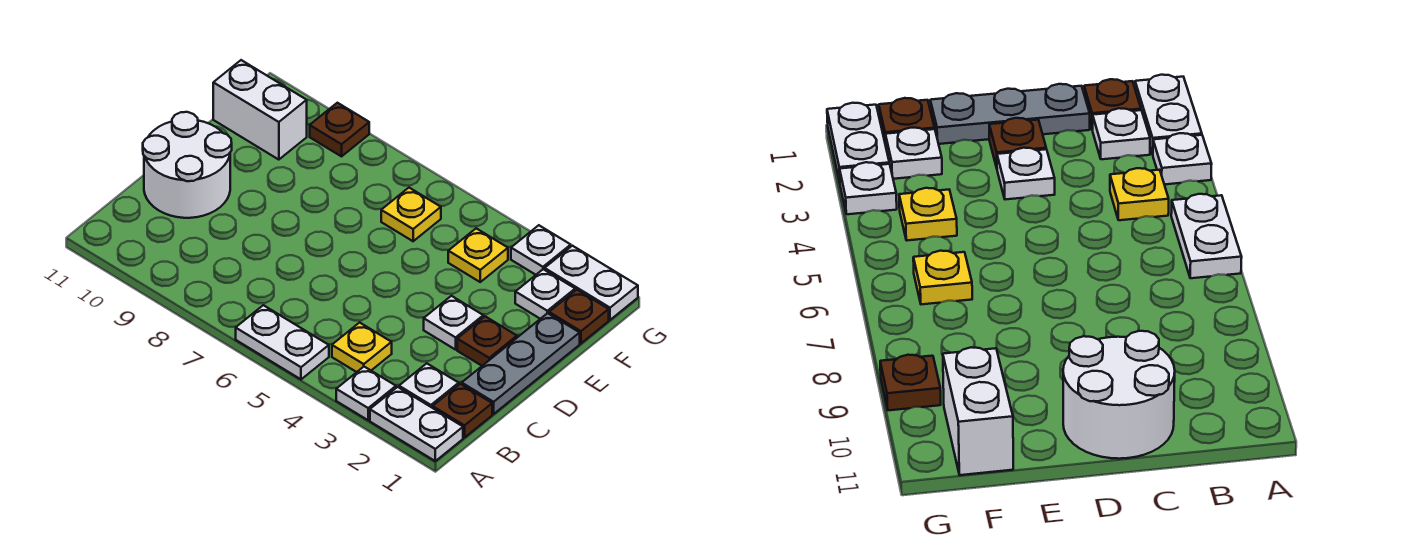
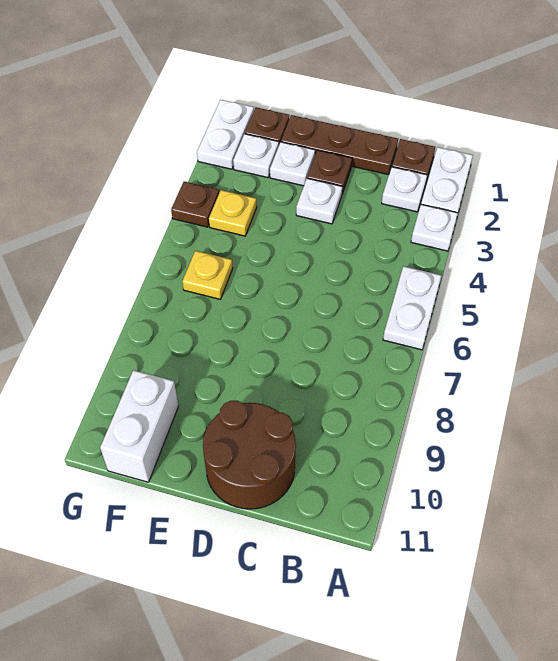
yellow plate B4 level 1 -> none
grey plate C1:E1 level 1 -> brown plate C1:E1 level 1
white round brick C10:D11 level 1 -> brown round brick C10:D11 level 1
white plate G3 level 1 -> white plate E2 level 1
brown plate G9 level 1 -> brown plate G4 level 1

